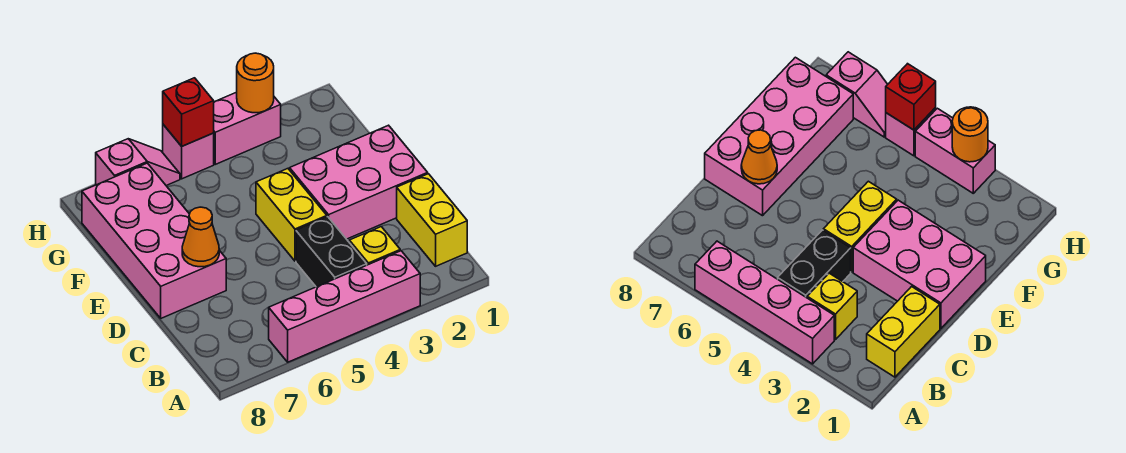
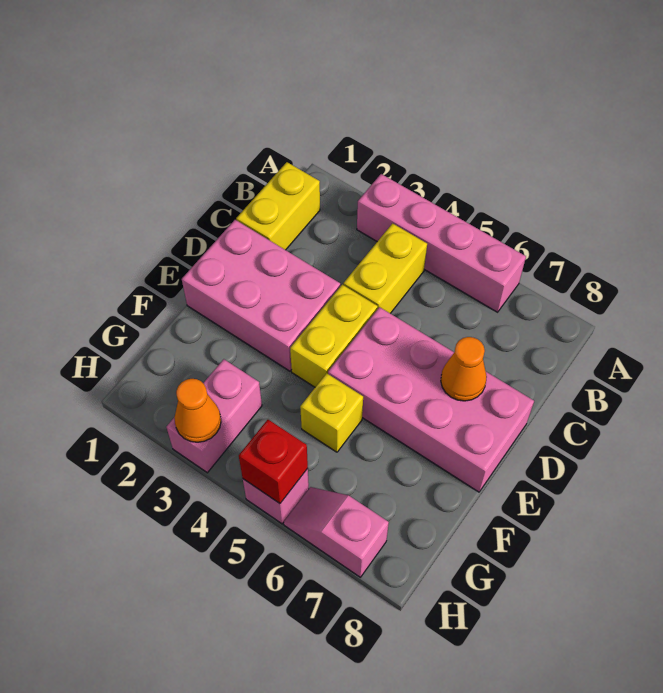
yellow brick B3 level 1 -> yellow brick F5 level 1
black brick B4:C4 level 1 -> yellow brick B4:C4 level 1
pink brick D7:G8 level 1 -> pink brick D5:E8 level 1
pink brick H3:H4 level 1 -> pink brick G3:H3 level 1
orange round brick H3 level 2 -> orange cone H3 level 2

